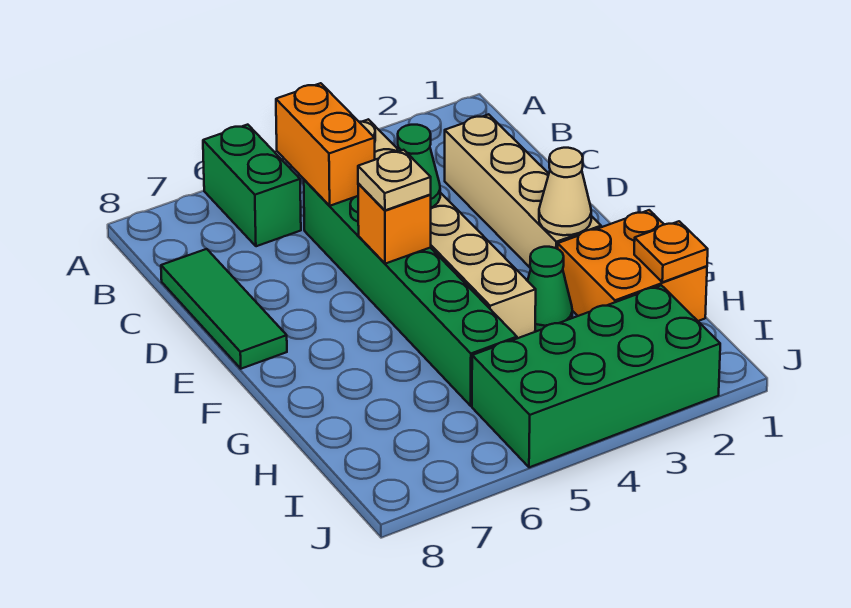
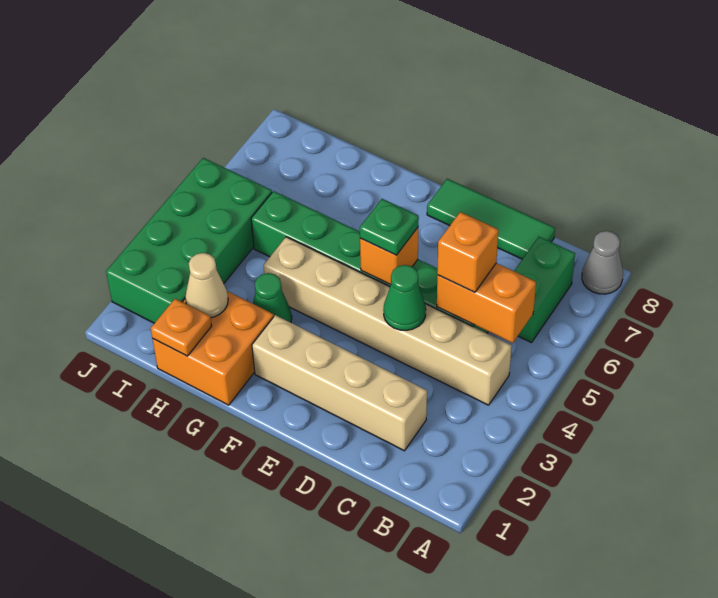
green brick A6:B6 level 1 -> green brick B6:B7 level 1
none -> grey cone A8 level 1
none -> orange brick C5 level 3
tan plate E5 level 3 -> green plate E5 level 3
tan cone F2 level 2 -> tan cone H2 level 2

